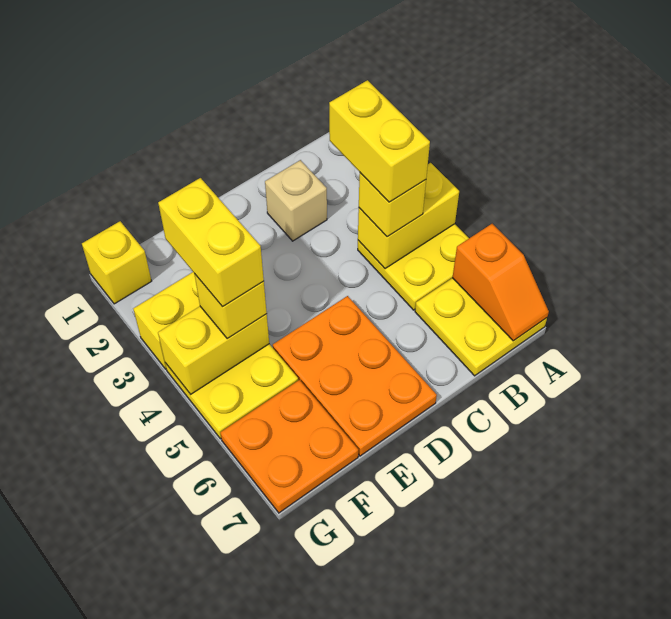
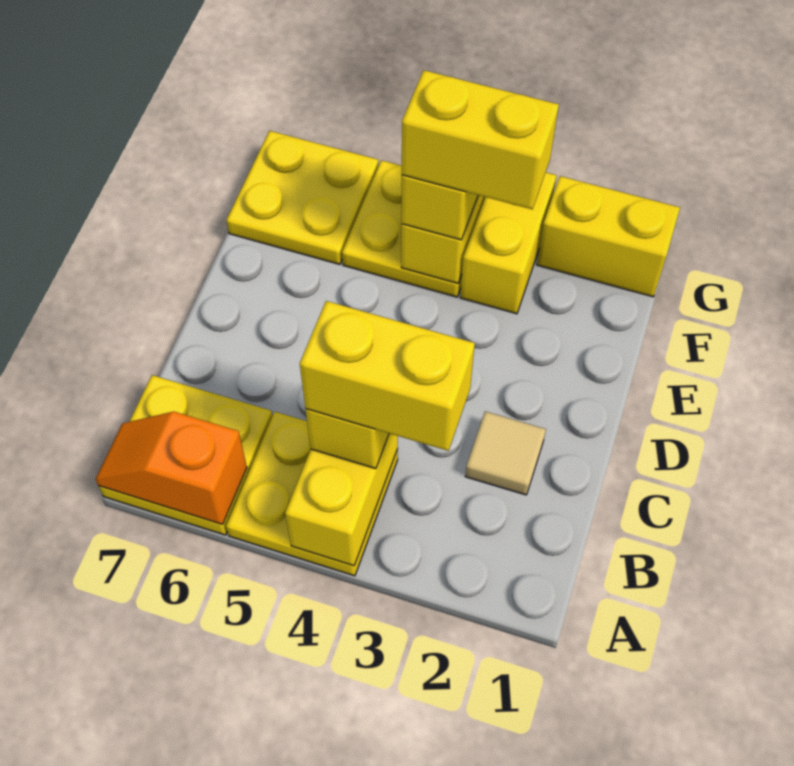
tan brick C2 level 1 -> tan tile C2 level 1
orange plate D5:E7 level 1 -> none
orange plate F6:G7 level 1 -> yellow plate F6:G7 level 1
yellow brick G1 level 1 -> yellow brick G1:G2 level 1

